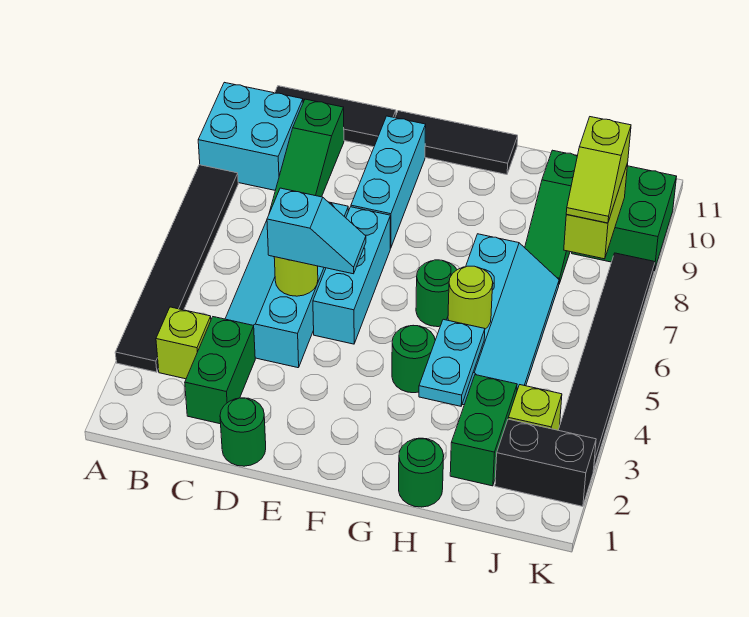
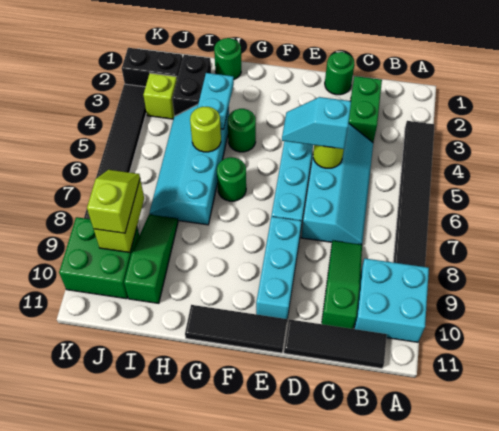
lime brick B3 level 1 -> none
green brick I2:I3 level 1 -> black brick I2:I3 level 1

